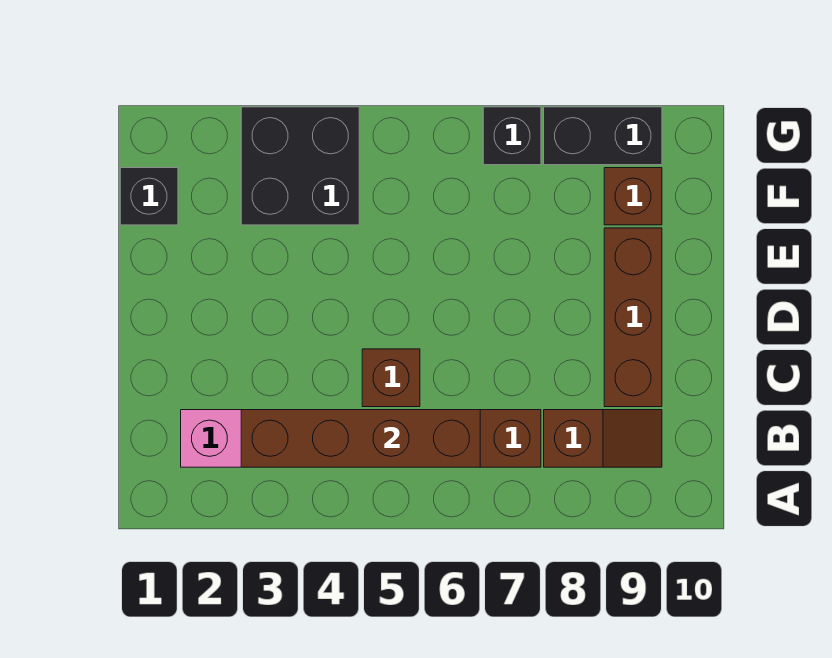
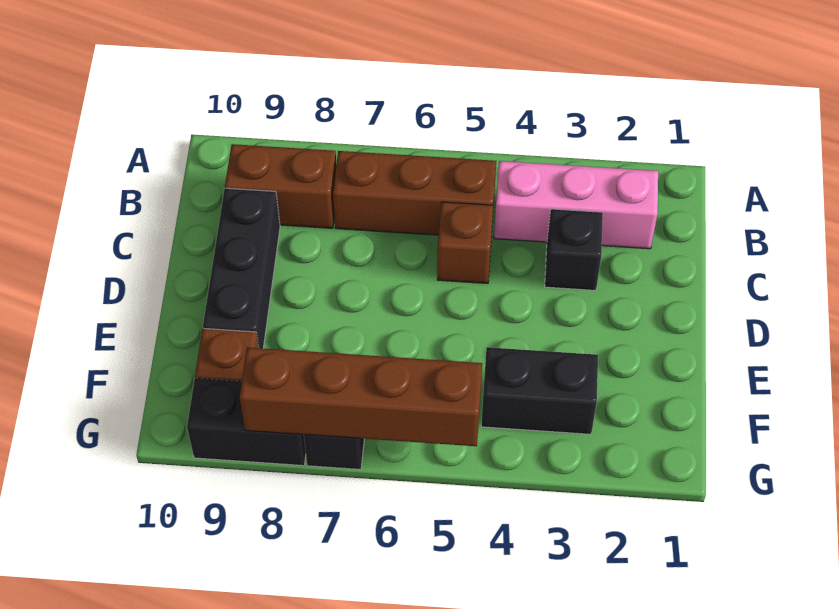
brown brick B3:B6 level 2 -> brown brick G5:G8 level 2
brown slope B8:B9 level 1 top 8 -> brown brick B8:B9 level 1
brown brick C9:E9 level 1 -> black brick C9:E9 level 1
black brick F1 level 1 -> black brick C3 level 1
black brick F3:G4 level 1 -> black brick F3:F4 level 1

